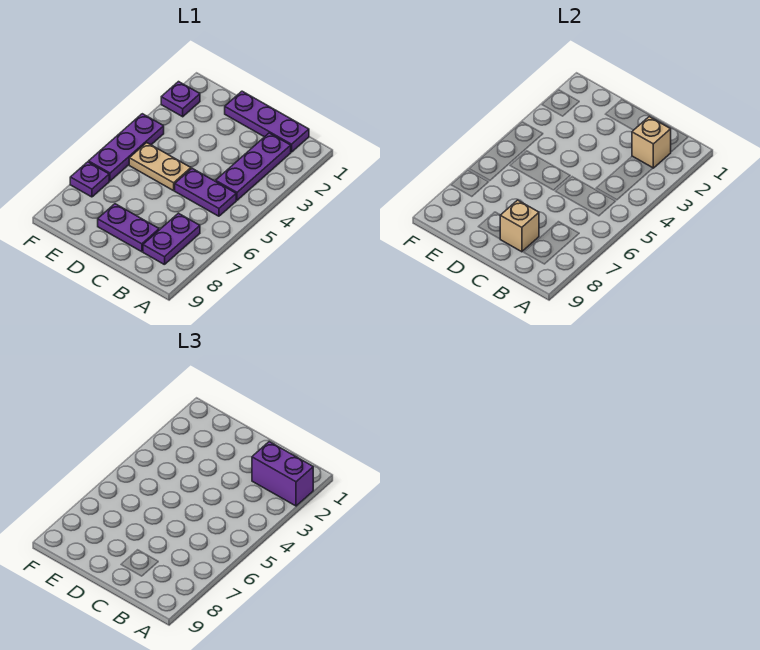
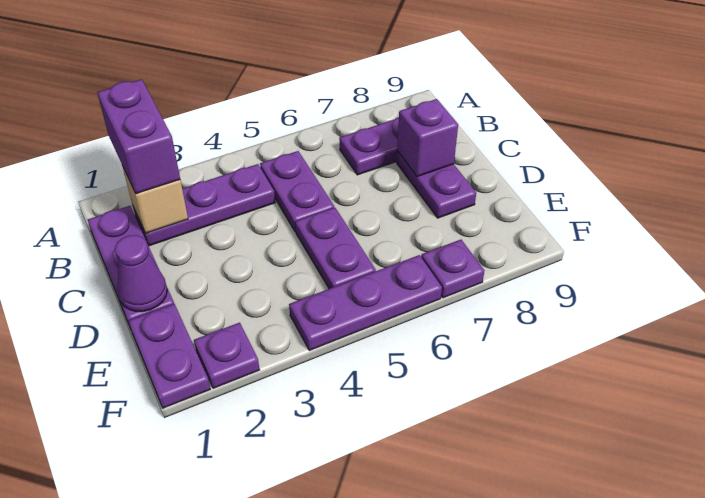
tan brick C8 level 2 -> purple brick C8 level 2
none -> purple cone D1 level 2
tan plate D5:E5 level 1 -> purple plate D5:E5 level 1
none -> purple plate E1:F1 level 1

